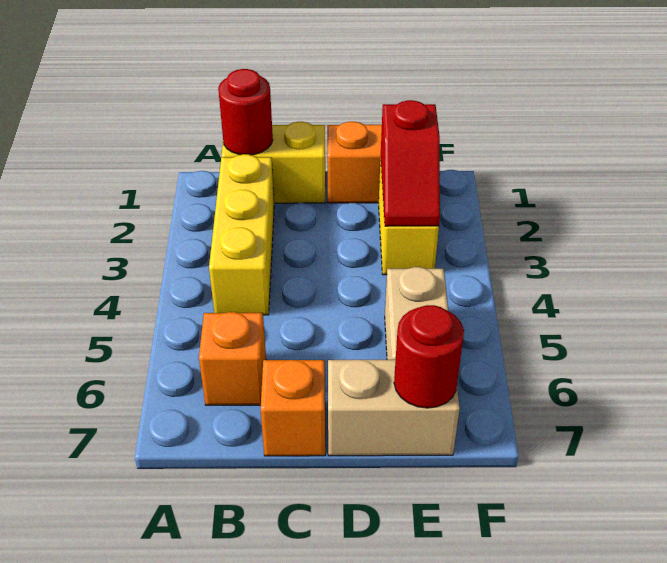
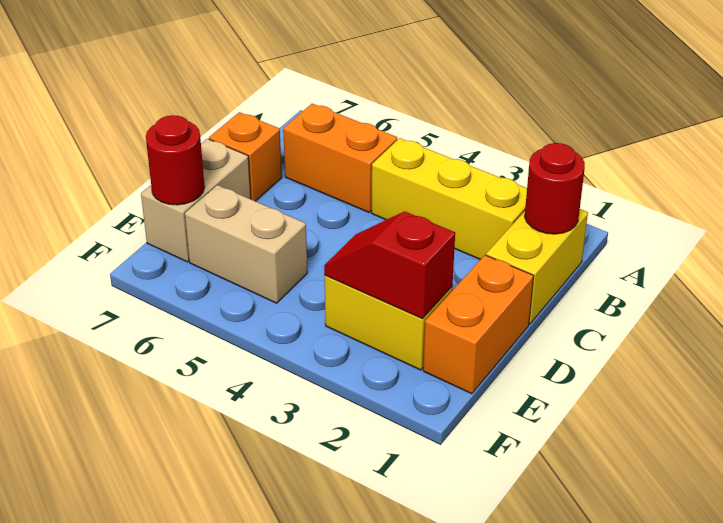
orange brick B6 level 1 -> orange brick B5:B6 level 1

